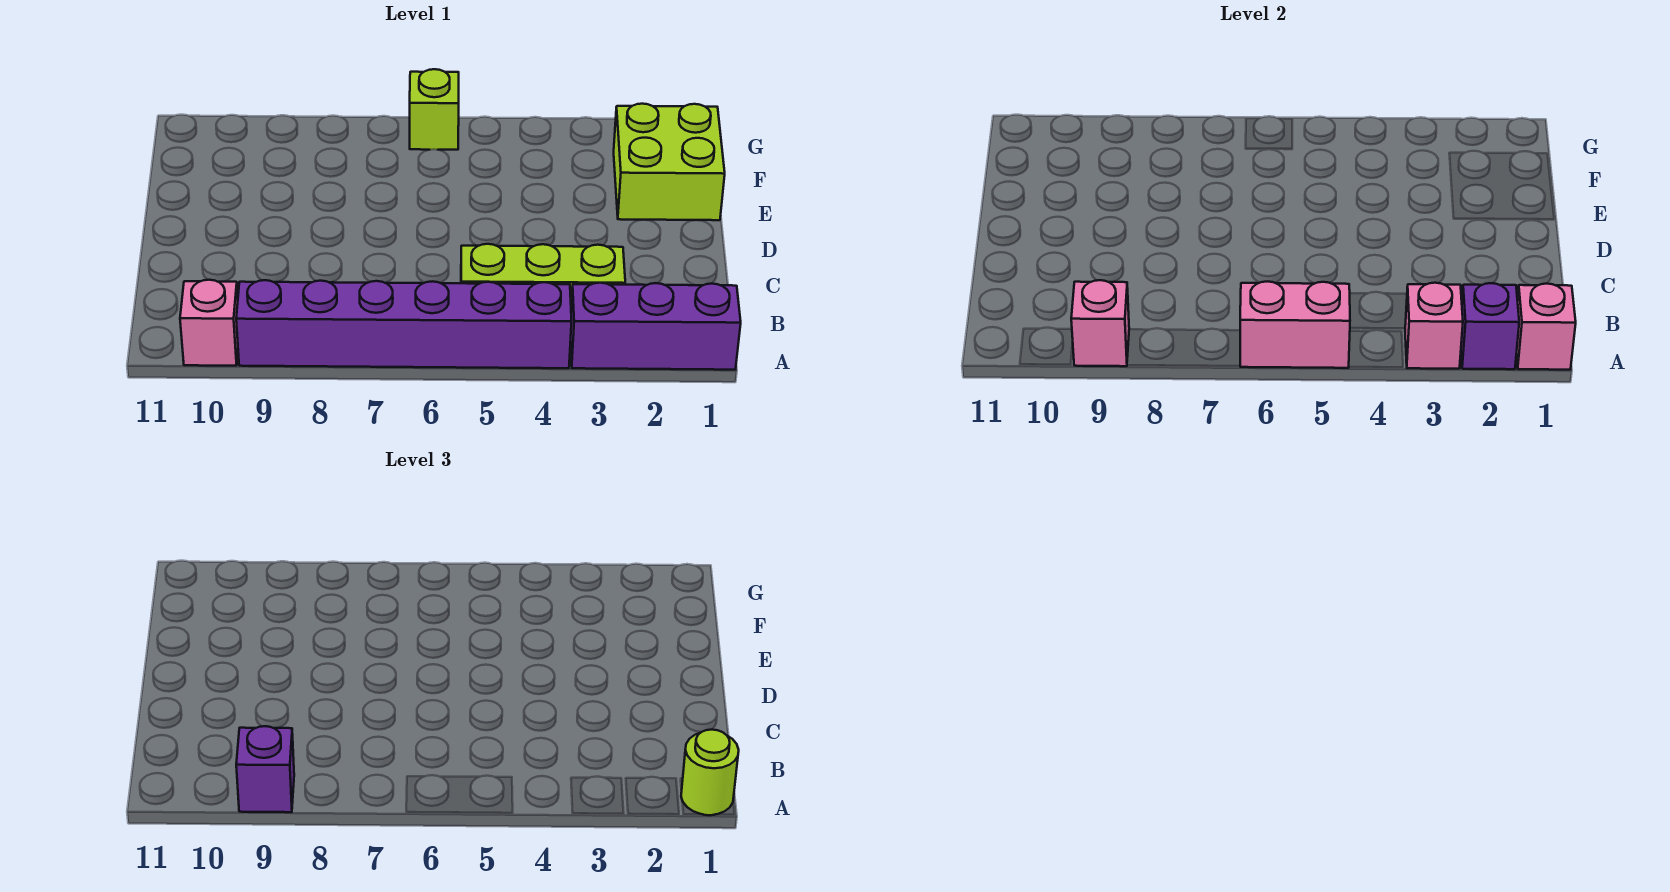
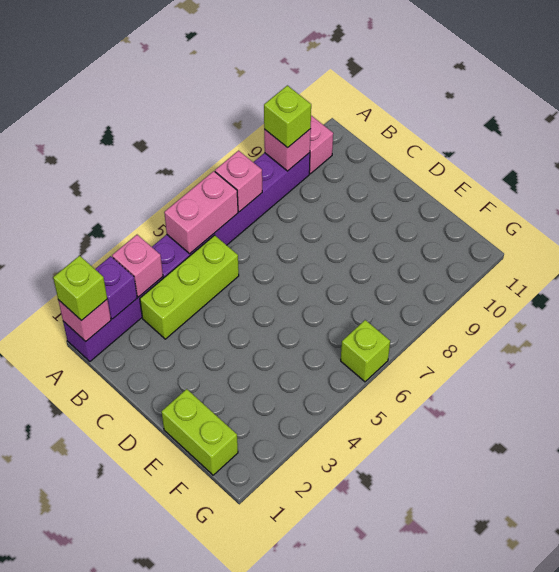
lime round brick A1 level 3 -> lime brick A1 level 3
none -> pink brick A7 level 2
purple brick A9 level 3 -> lime brick A9 level 3
lime brick E1:F2 level 1 -> lime brick E1:F1 level 1

